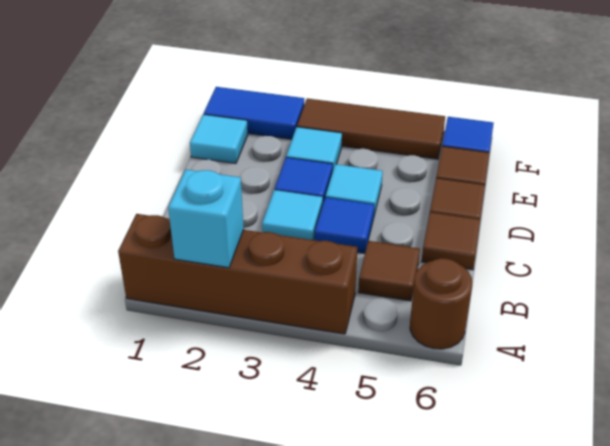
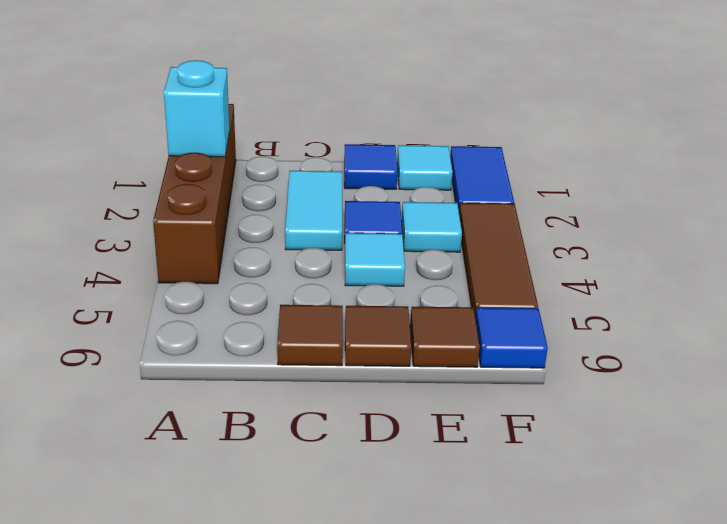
brown round brick A6 level 1 -> none
brown tile B5 level 1 -> none
cyan tile C3 level 1 -> cyan tile C2:C3 level 1
blue tile C4 level 1 -> blue tile D1 level 1

